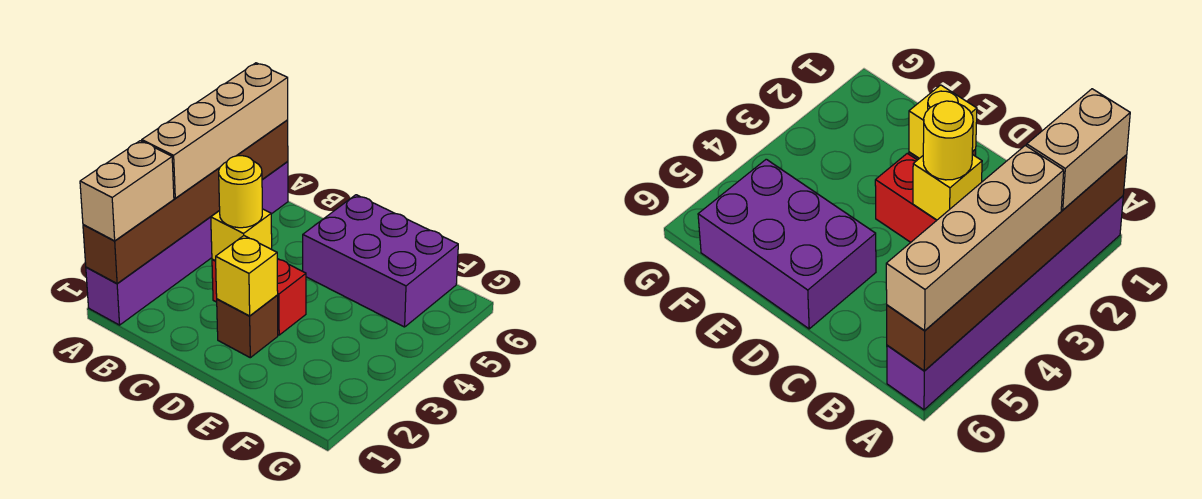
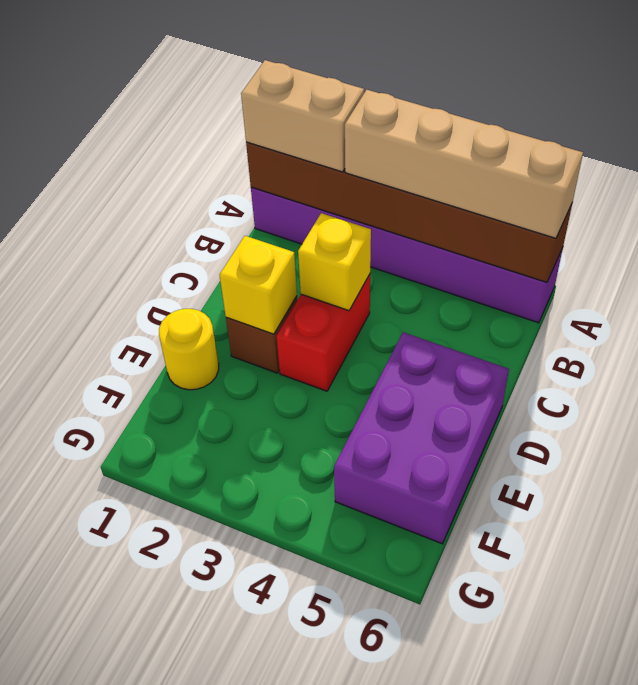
yellow round brick C3 level 3 -> yellow round brick E1 level 1

